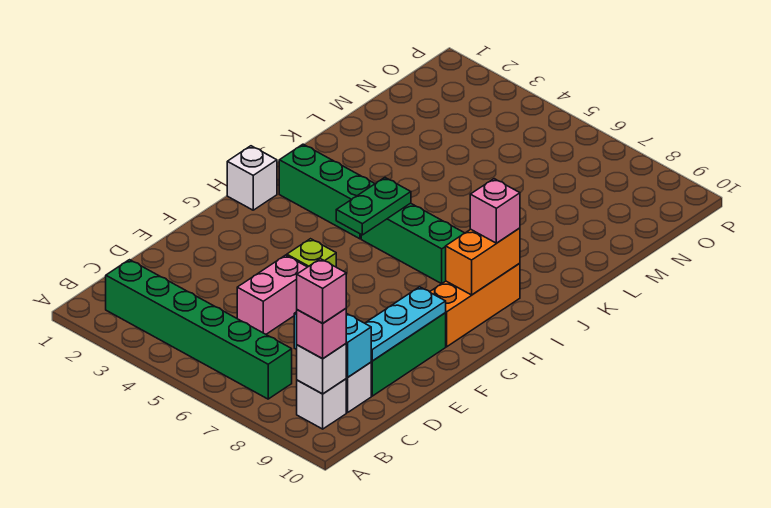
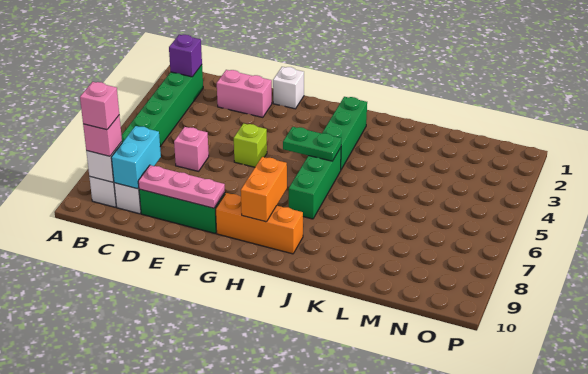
none -> purple brick B2 level 2
pink brick D5:E5 level 1 -> pink brick D2:E2 level 1
cyan plate D9:F9 level 2 -> pink plate D9:F9 level 2
white brick H1 level 1 -> white brick F1 level 1
orange brick H9:I9 level 2 -> orange brick H8:H9 level 2
pink brick I9 level 3 -> pink brick D6 level 1

